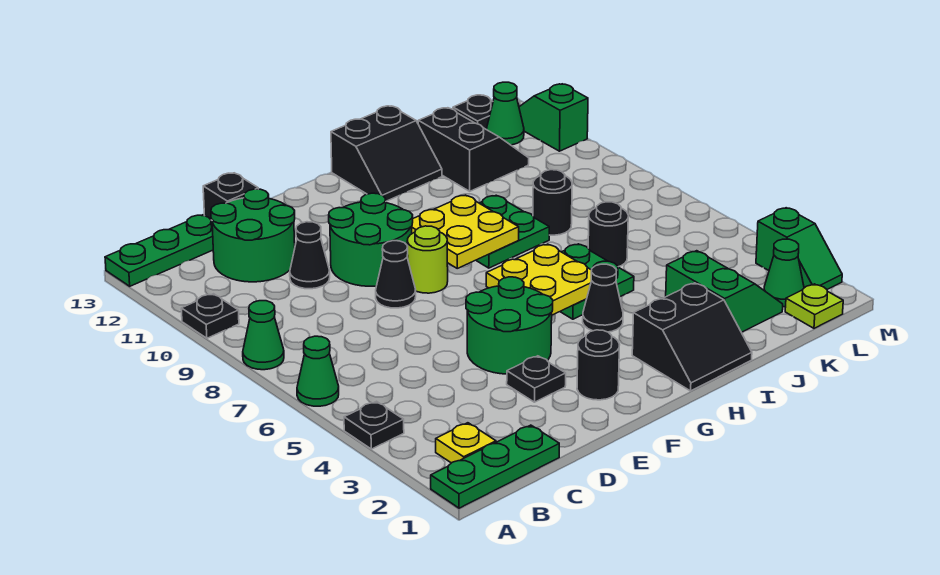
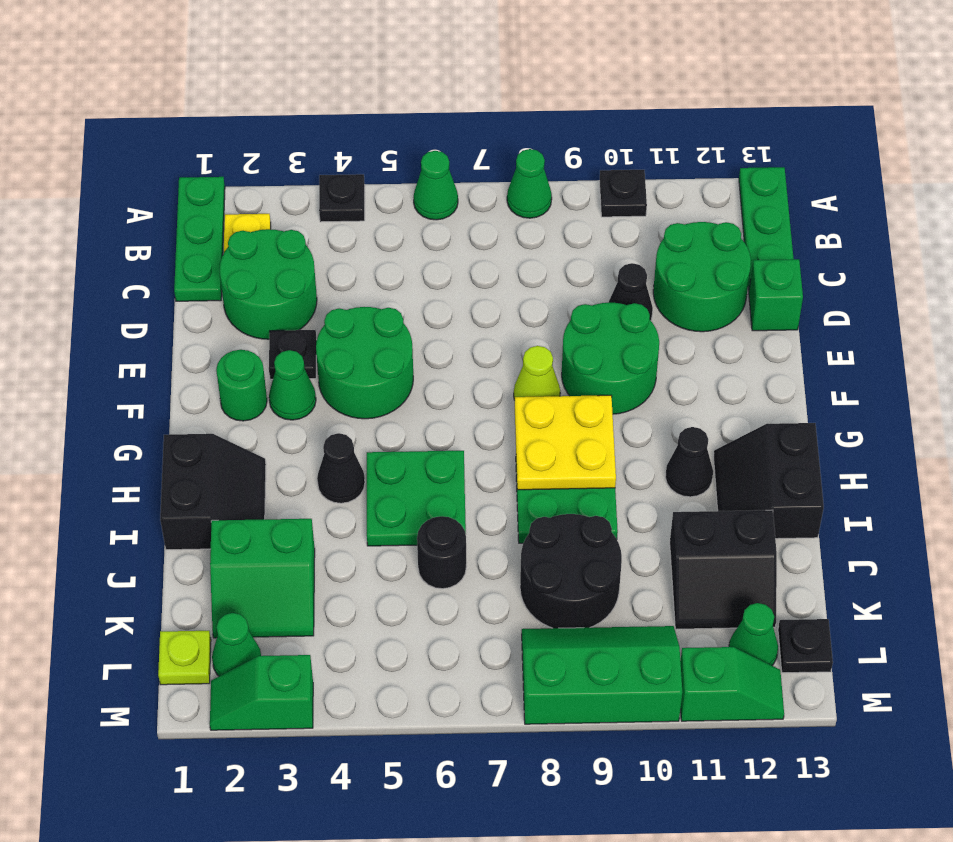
none -> green round brick C2:D3 level 1
black brick D13 level 1 -> green brick D13 level 1
black cone E8 level 1 -> black cone H11 level 1
black round brick F2 level 1 -> green round brick F2 level 1
none -> green cone F3 level 1
lime round brick F8 level 1 -> lime cone F8 level 1
yellow plate G5:H6 level 2 -> none
black slope H1:I2 level 1 top 2 -> black slope H1:I2 level 1 top 1
black round brick J8 level 1 -> black round brick J8:K9 level 1
none -> green slope L8:M10 level 1 top M

